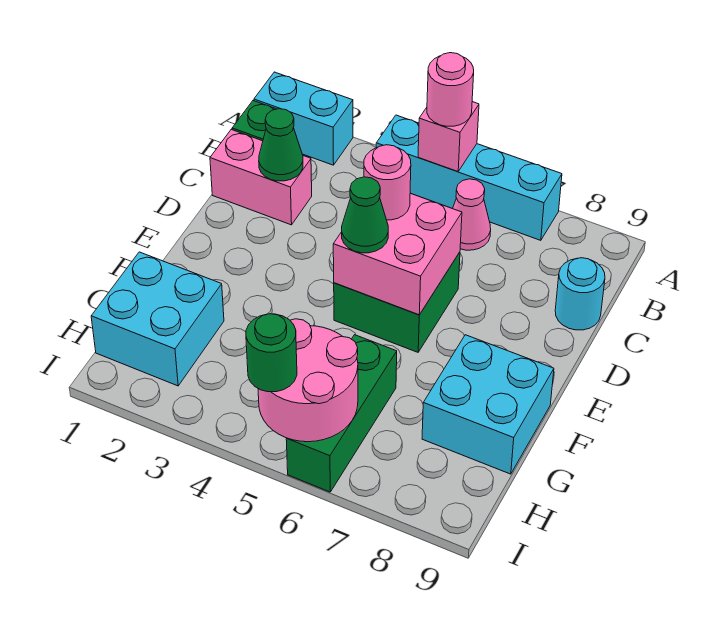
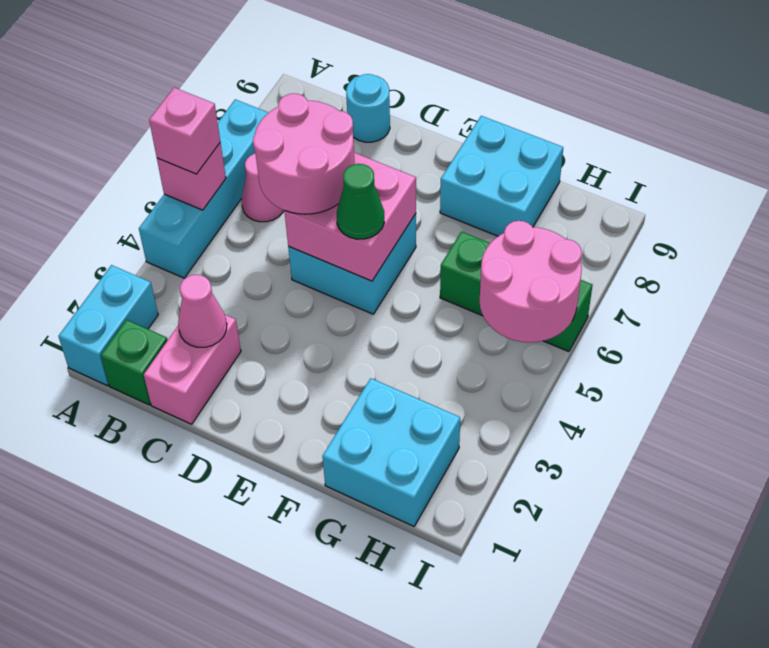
pink round brick A5 level 3 -> pink brick A5 level 3
green cone C2 level 2 -> pink cone C2 level 2
green brick D5:E6 level 1 -> cyan brick D5:E6 level 1
pink round brick D5 level 3 -> pink round brick C5:D6 level 3
green round brick I5 level 3 -> none

